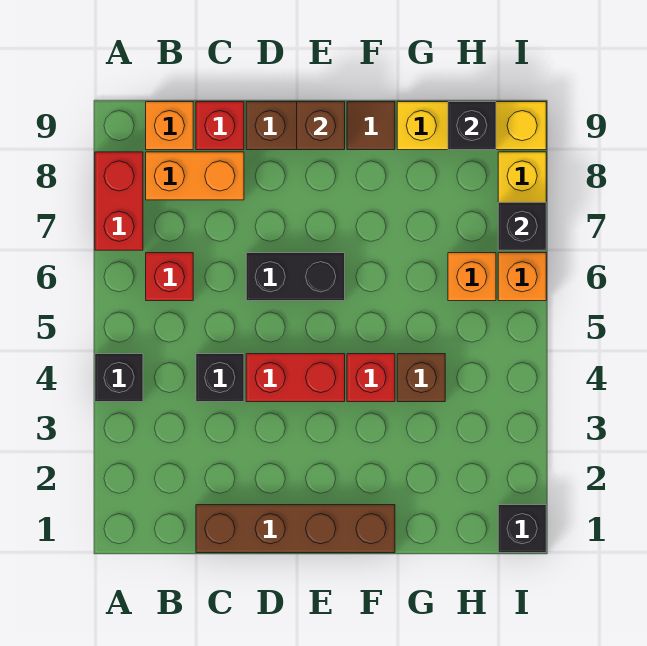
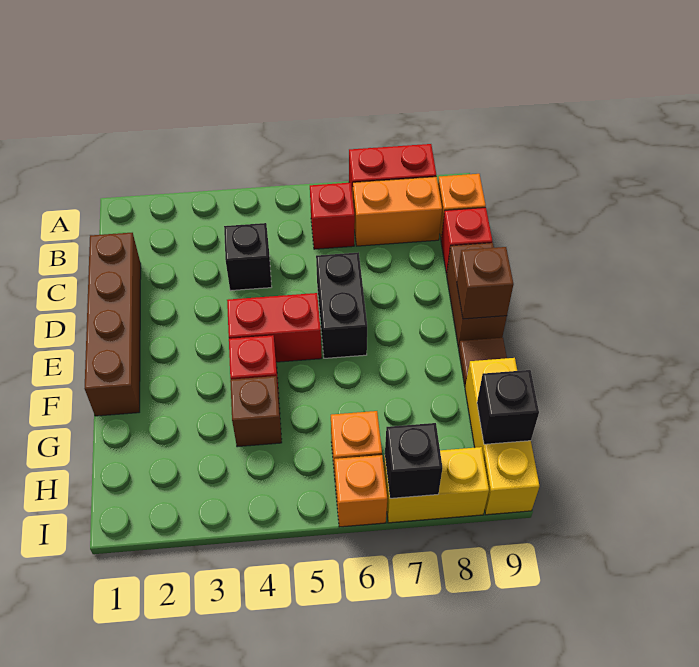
black brick A4 level 1 -> none
orange brick B8:C8 level 1 -> orange brick B7:B8 level 1
red brick D4:E4 level 1 -> red brick E4:E5 level 1
black brick I1 level 1 -> none

